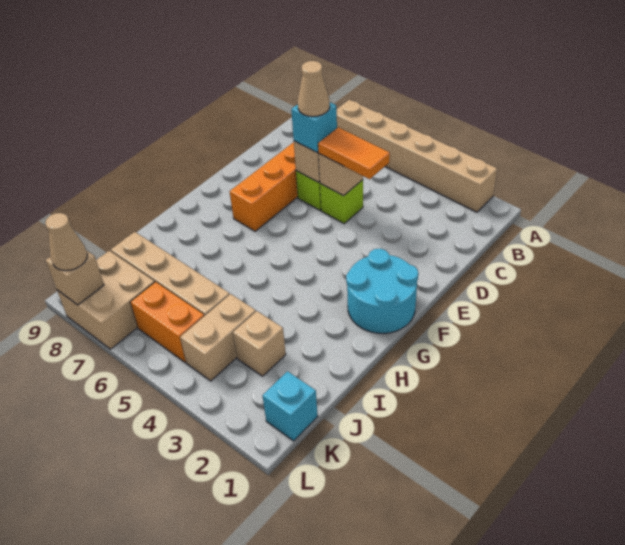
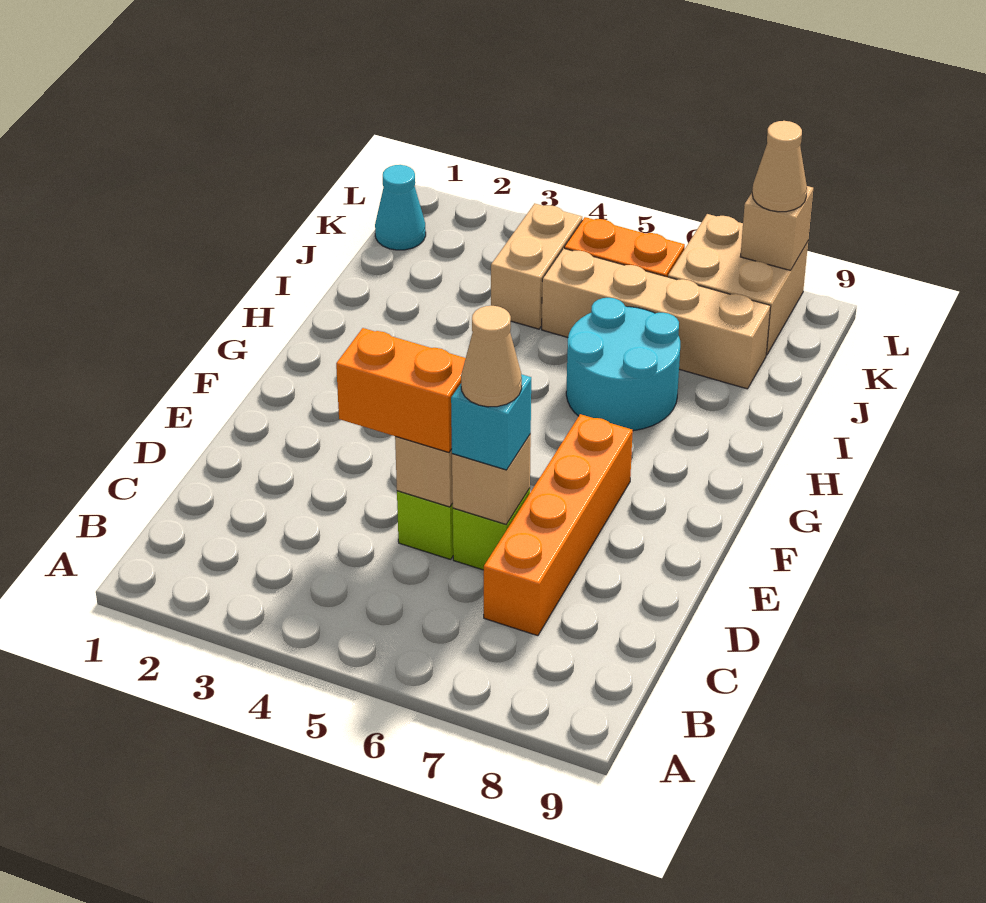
tan brick A2:A7 level 1 -> none
orange tile D4:D5 level 3 -> orange brick D4:D5 level 3
cyan round brick F1:G2 level 1 -> cyan round brick H6:I7 level 1
tan brick J3 level 1 -> none
cyan brick K1 level 1 -> cyan cone K1 level 1

